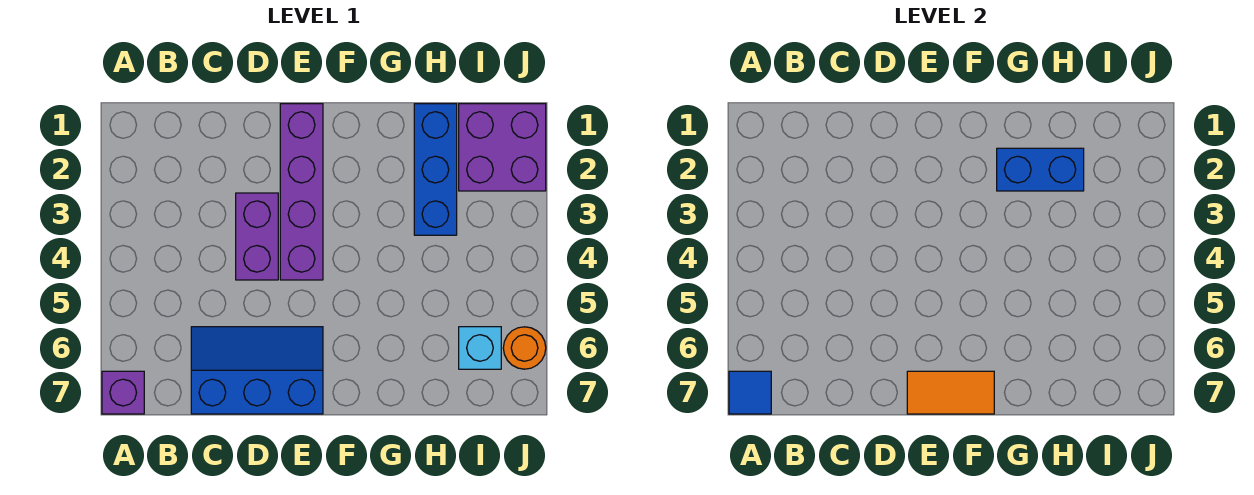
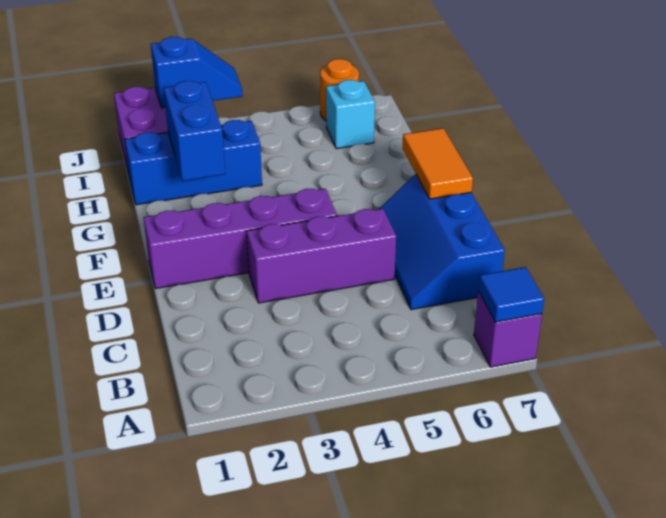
purple brick D3:D4 level 1 -> purple brick D3:D5 level 1
none -> blue slope J2:J3 level 2 top 2

